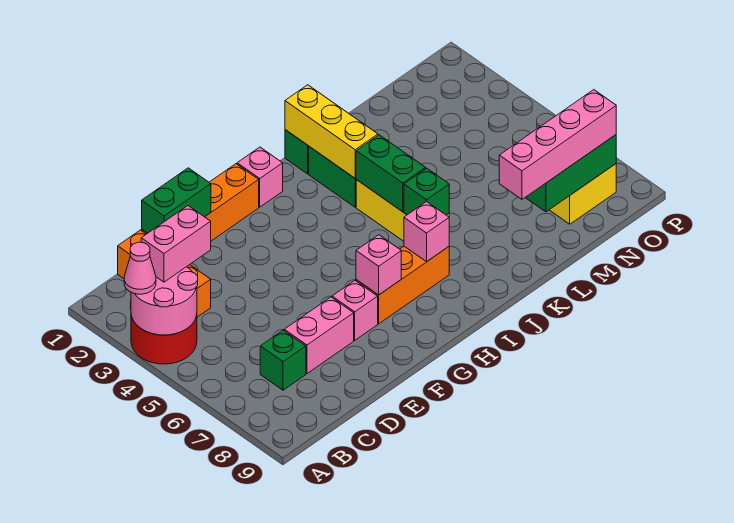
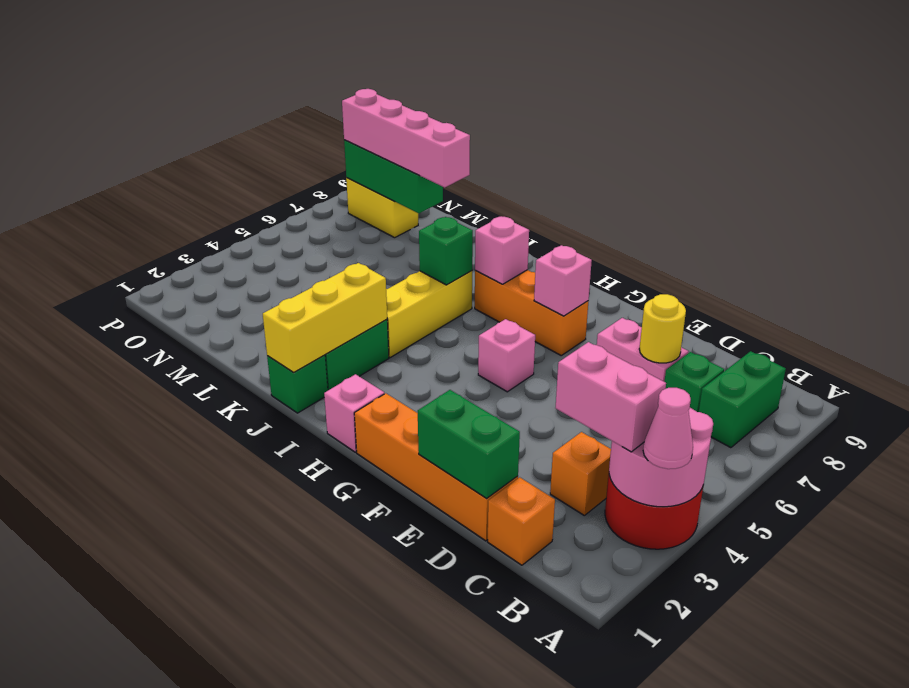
none -> yellow round brick D7 level 2
pink brick F7 level 1 -> pink brick G5 level 1
green brick J4:J5 level 2 -> green brick B7:B8 level 1

